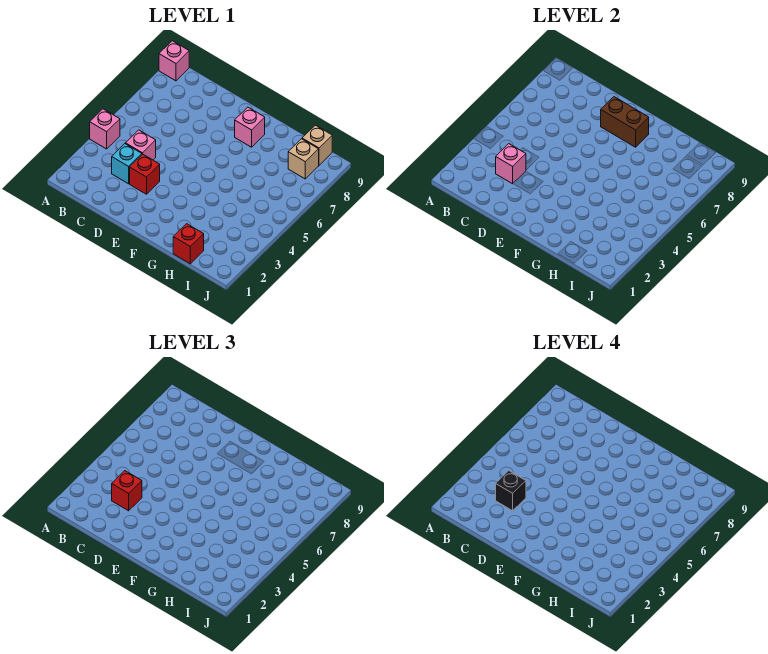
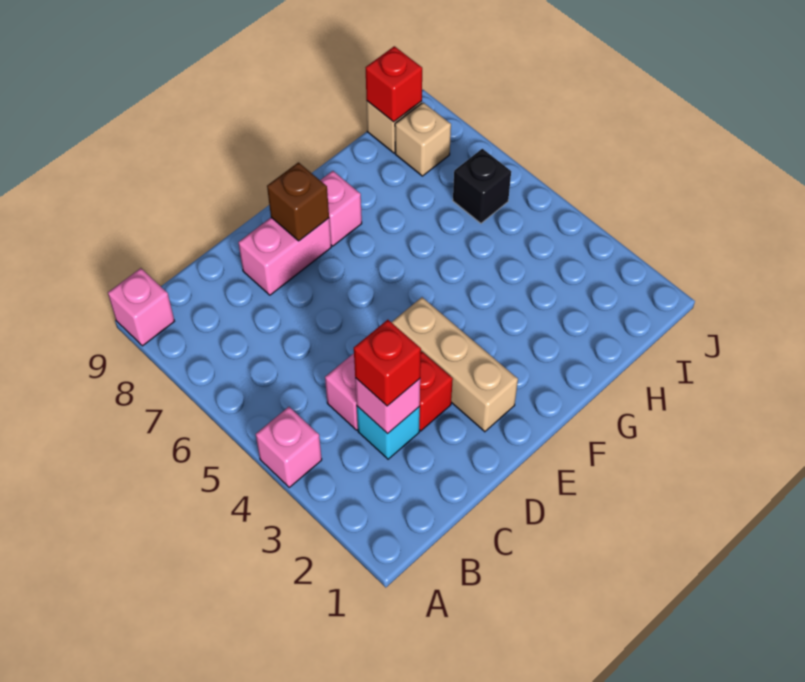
black brick C3 level 4 -> black brick I6 level 1
none -> pink brick D8:E8 level 1
none -> tan brick E2:E4 level 1
brown brick E8:F8 level 2 -> brown brick E8 level 2
red brick H1 level 1 -> red brick I9 level 2

